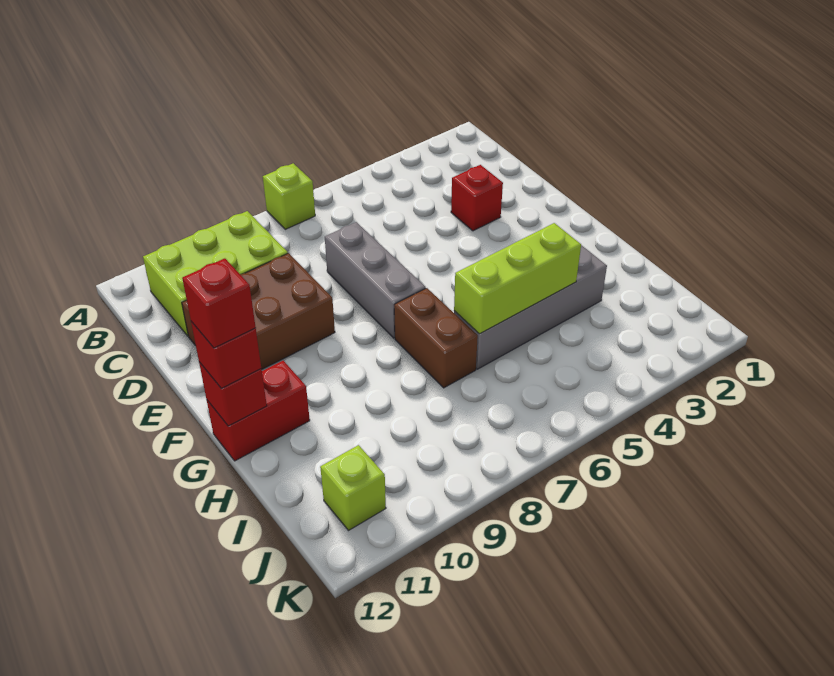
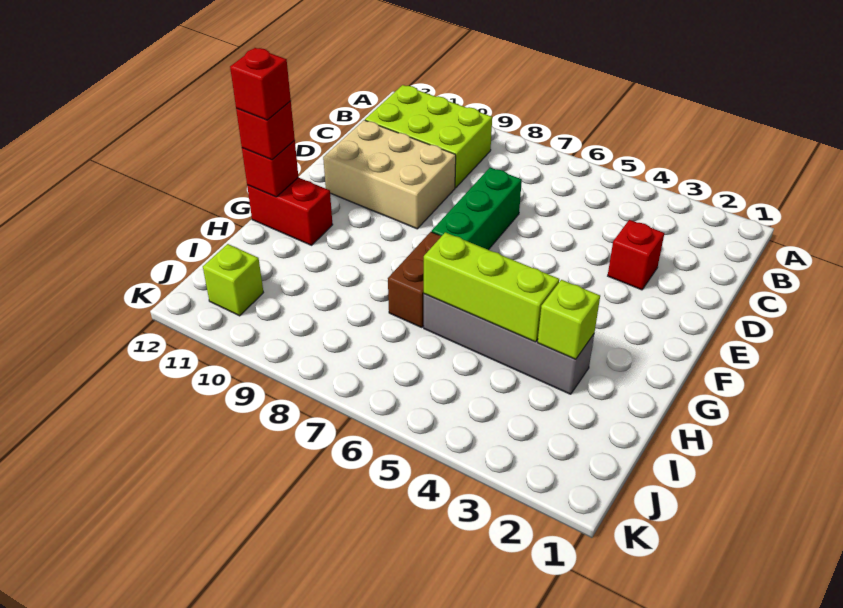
lime brick A7 level 1 -> lime brick H3 level 2
grey brick D7:F7 level 1 -> green brick D7:F7 level 1
brown brick D9:E11 level 1 -> tan brick D9:E11 level 1

